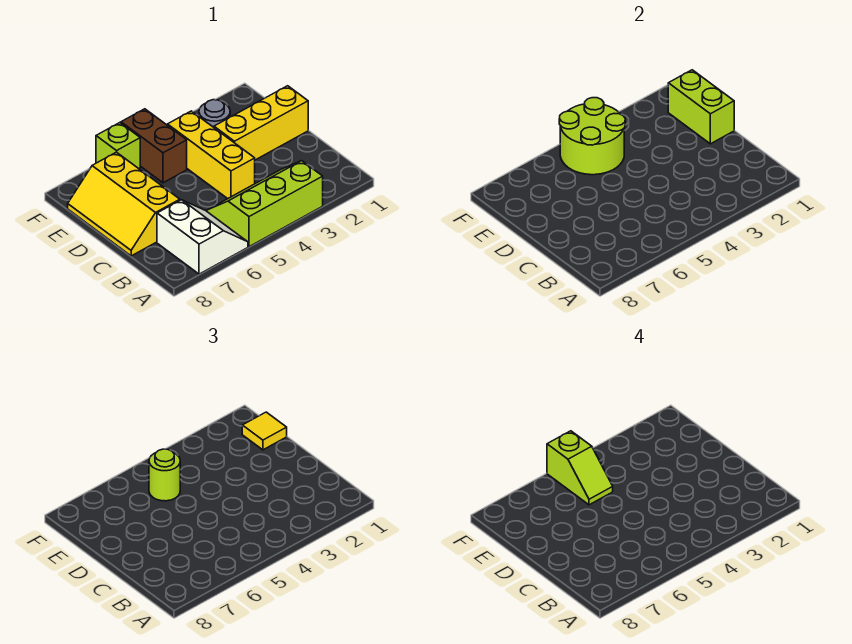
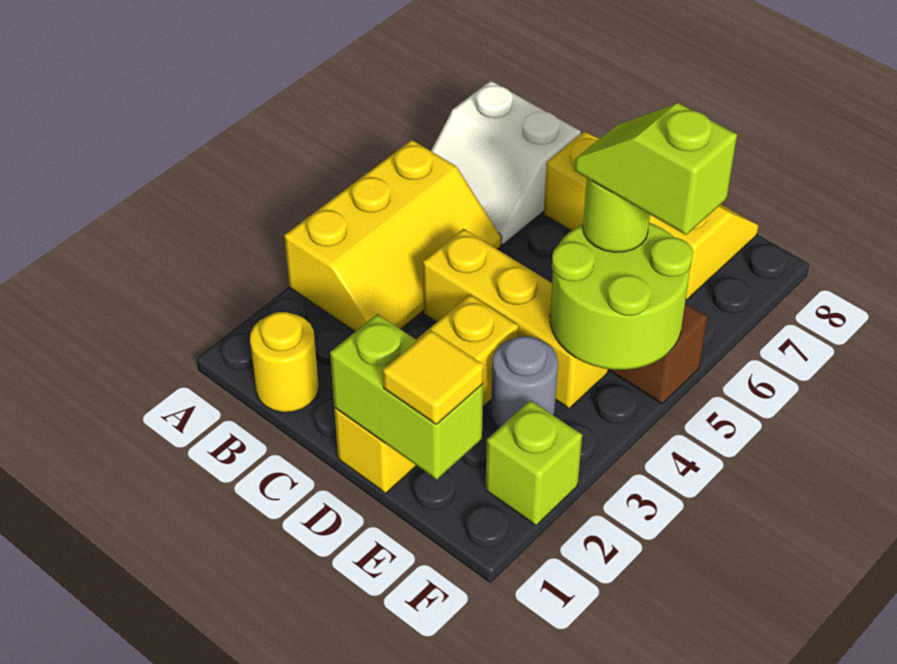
lime slope A3:B5 level 1 top A -> yellow slope A3:B5 level 1 top A
none -> yellow round brick B1 level 1
lime brick F6 level 1 -> lime brick F2 level 1

